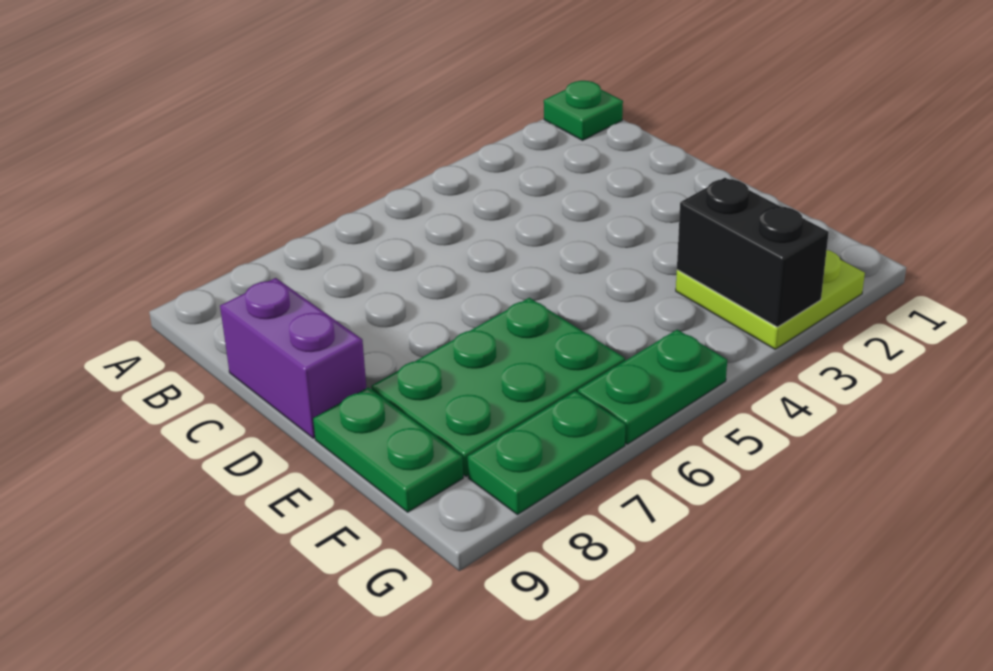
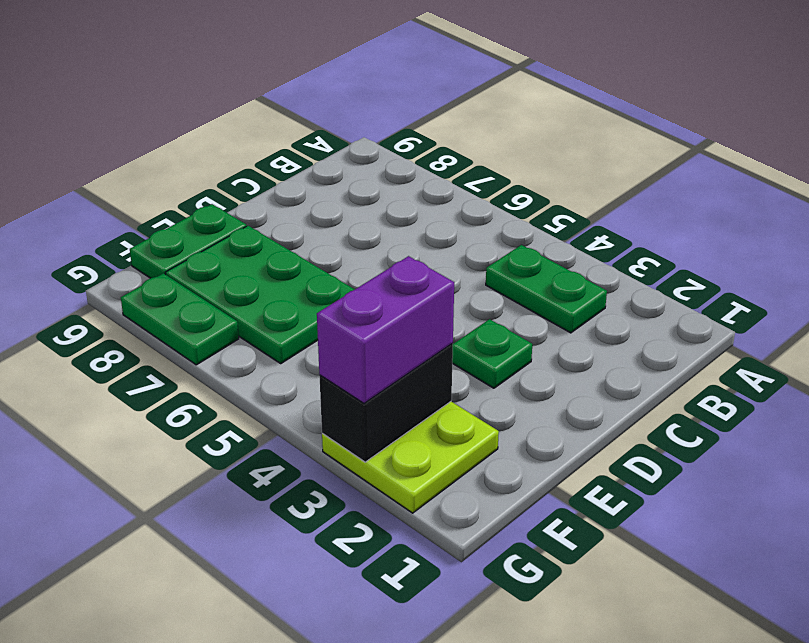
green plate A1 level 1 -> green plate D3 level 1
purple brick C9:D9 level 1 -> purple brick F3:G3 level 3
green plate G5:G6 level 1 -> green plate B3:B4 level 1

